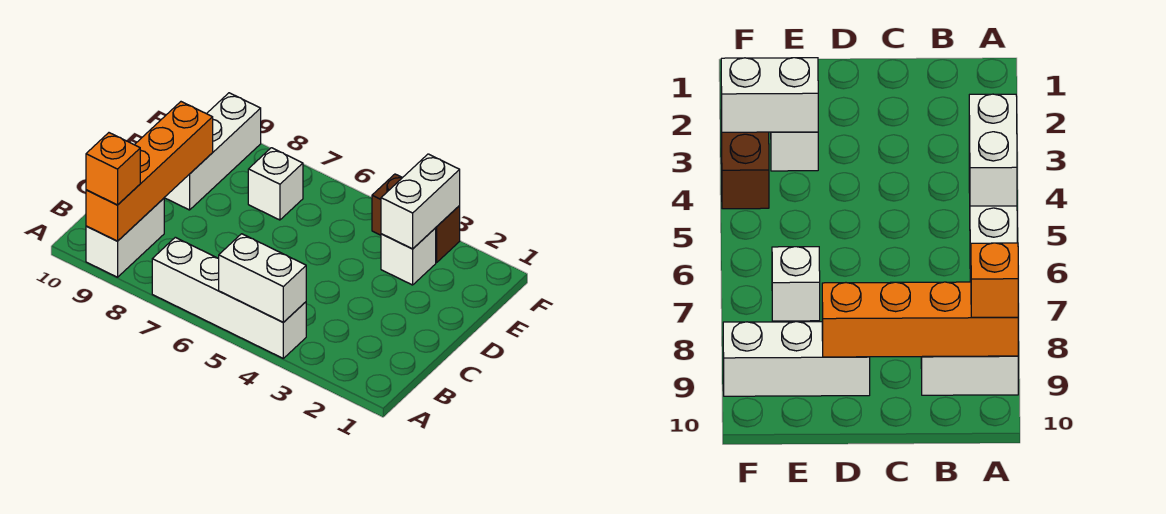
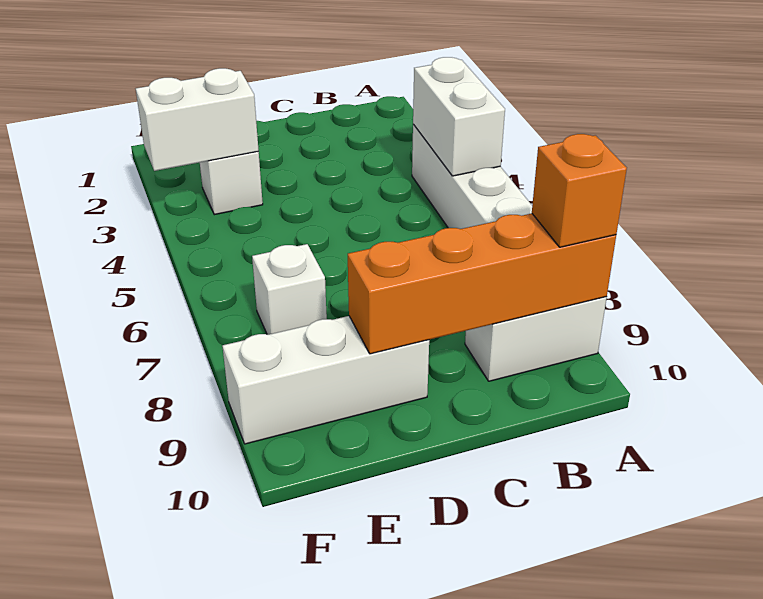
brown brick F3:F4 level 1 -> none

